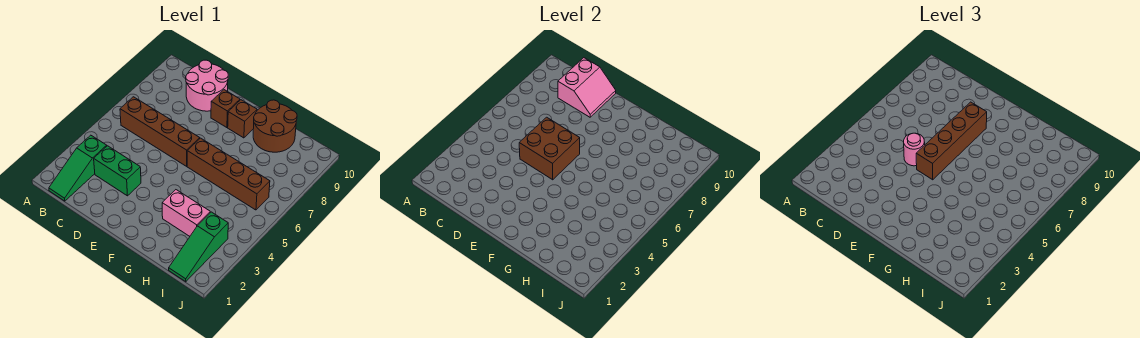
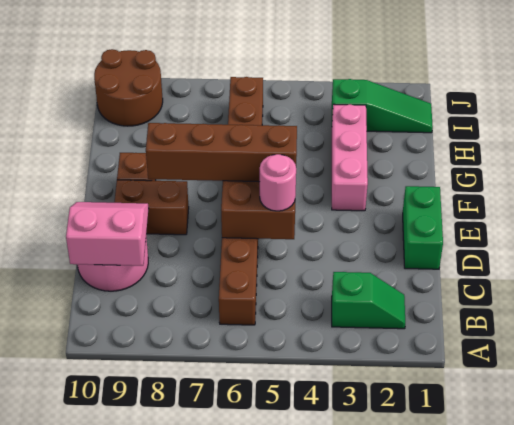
green slope B1:B3 level 1 top 3 -> green slope B2:B3 level 1 top 3
green brick C3:D3 level 1 -> green brick D1:E1 level 1
brown brick E9 level 1 -> brown brick E8:E9 level 1
pink brick G3:H3 level 1 -> pink brick F3:H3 level 1
brown round brick G9:H10 level 1 -> brown round brick I9:J10 level 1

